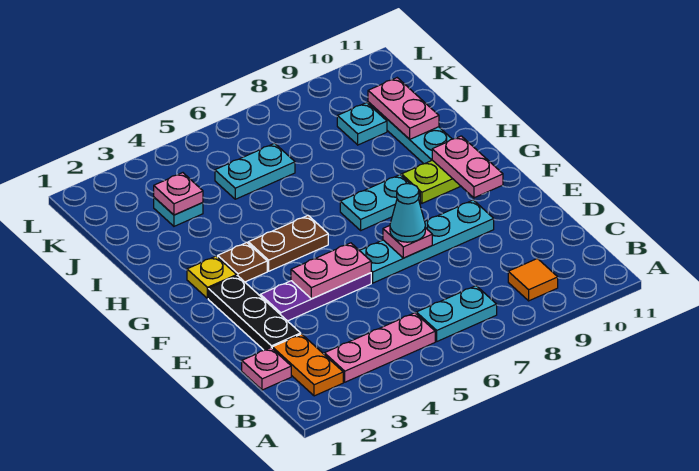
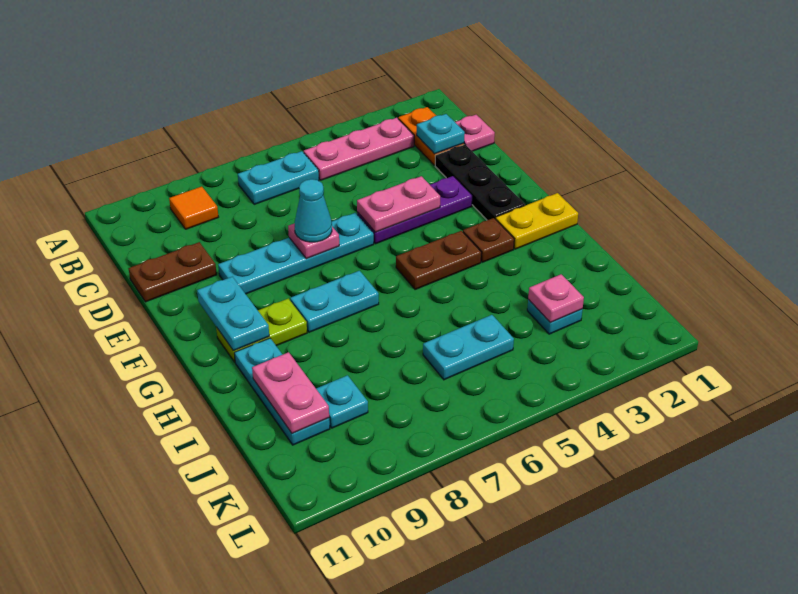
none -> cyan plate C2 level 2
none -> brown plate D10:D11 level 1
pink plate F10:G10 level 2 -> cyan plate F10:G10 level 2
yellow plate G2 level 1 -> yellow plate G1:G2 level 1

